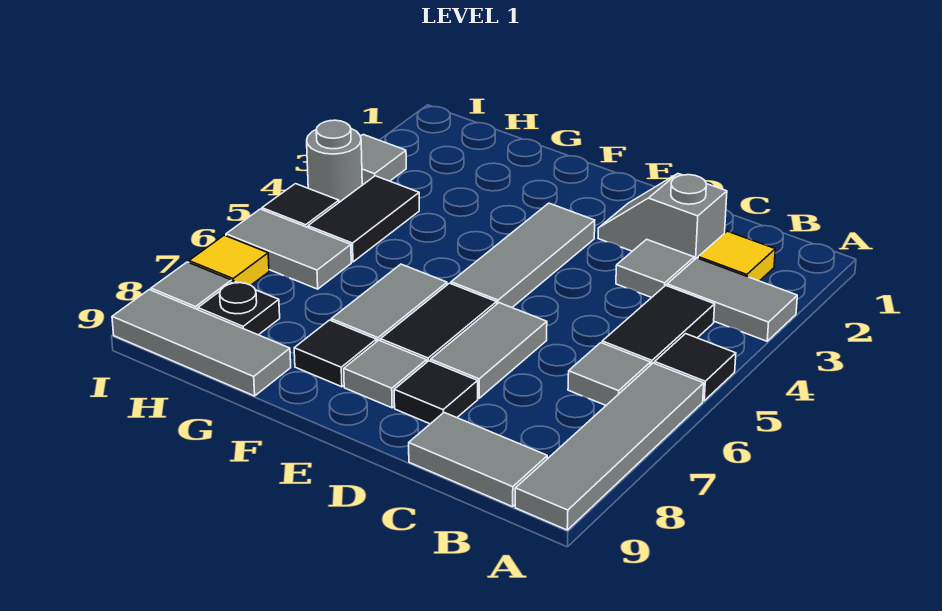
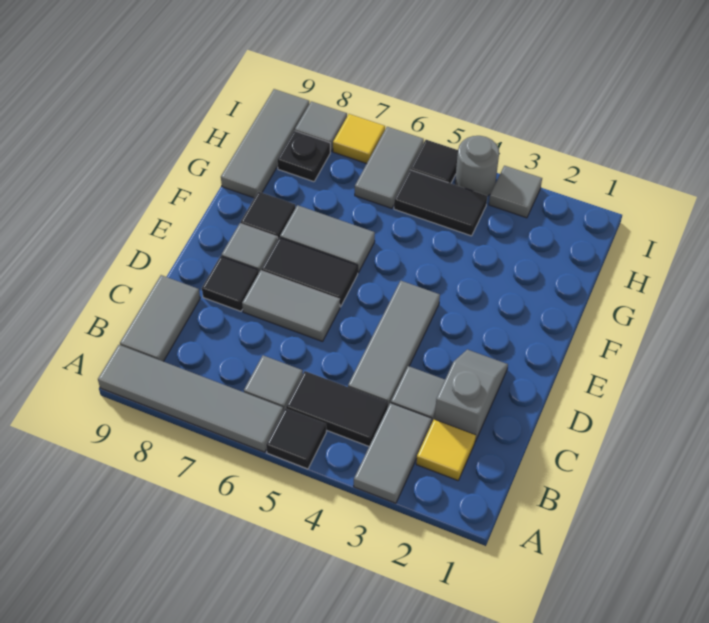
grey tile E3:E5 level 1 -> grey tile C4:E4 level 1

